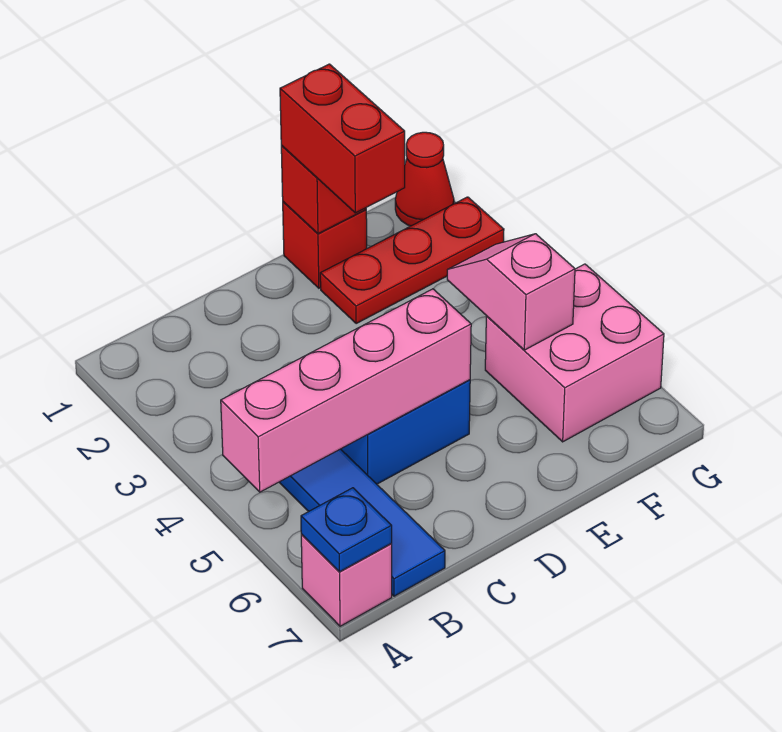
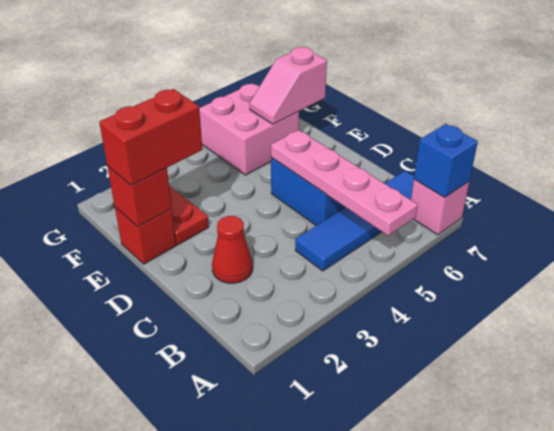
pink brick A5:D5 level 2 -> pink plate A5:D5 level 2
blue plate A7 level 2 -> blue brick A7 level 2
pink slope F4:F5 level 2 top 5 -> pink slope F6:F7 level 2 top 7
red cone G1 level 1 -> red cone C2 level 1

